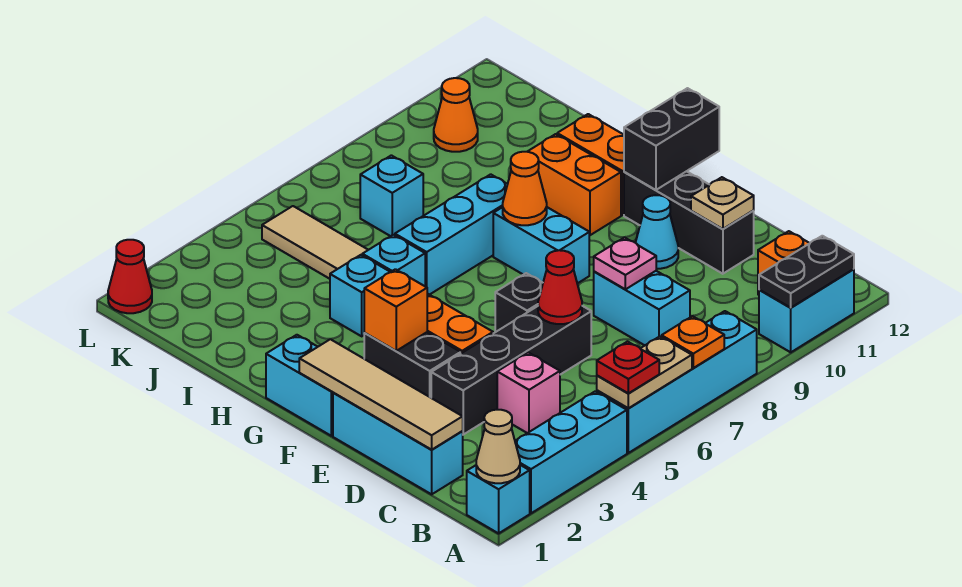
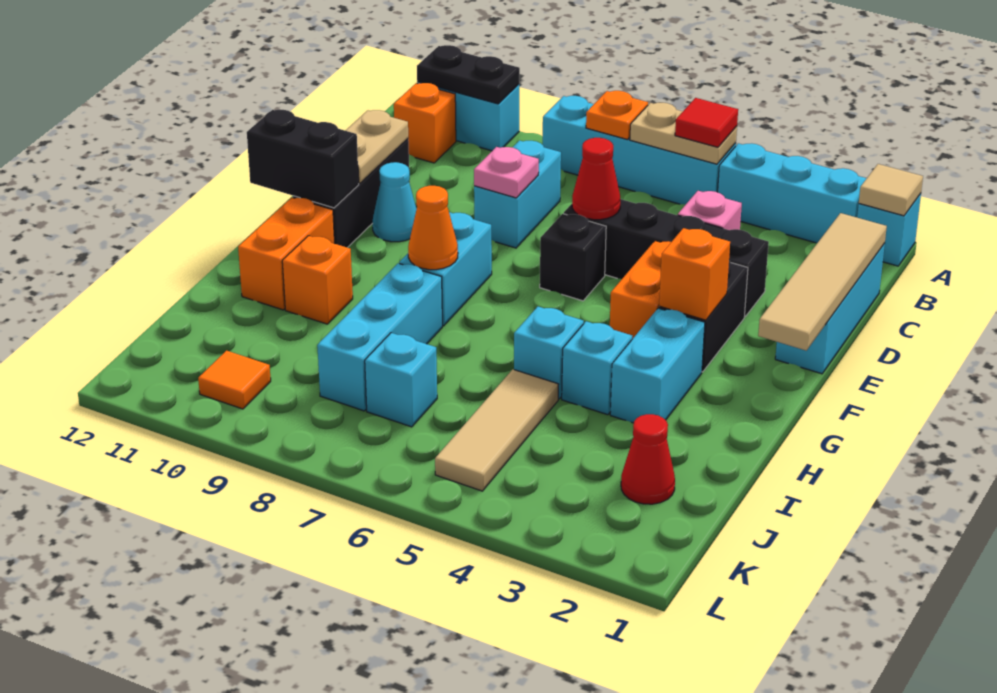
tan cone A1 level 2 -> tan tile A1 level 2
red plate A5 level 3 -> red tile A5 level 3
tan plate D11 level 2 -> tan plate D11:E11 level 2
cyan brick F1:G1 level 1 -> cyan brick G3:H3 level 1
orange brick G10:H10 level 1 -> orange brick H10 level 1
cyan brick H6:H8 level 1 -> cyan brick H8:J8 level 1
orange cone K10 level 1 -> orange tile K10 level 1
red cone L1 level 1 -> red cone J2 level 1

